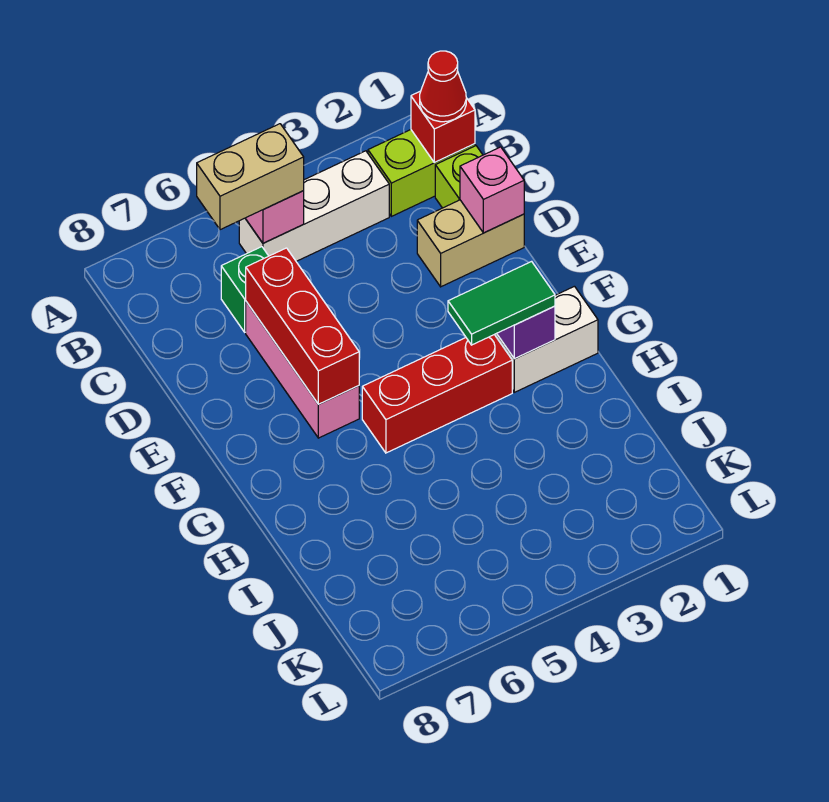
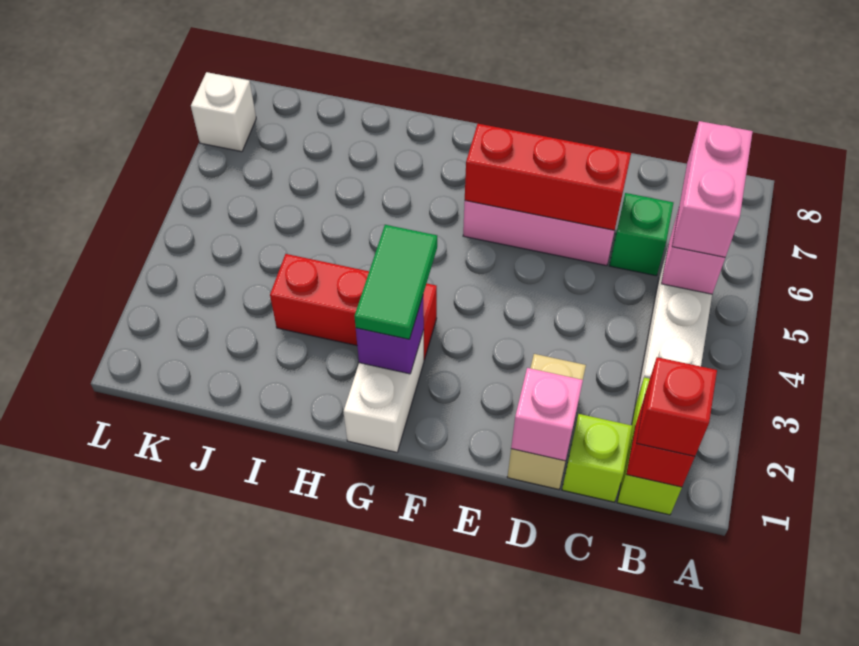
red cone B1 level 3 -> red brick B1 level 3
tan brick B5:B6 level 3 -> pink brick B5:B6 level 3
red brick G3:G5 level 1 -> red brick G3:I3 level 1
none -> white brick L7 level 1

